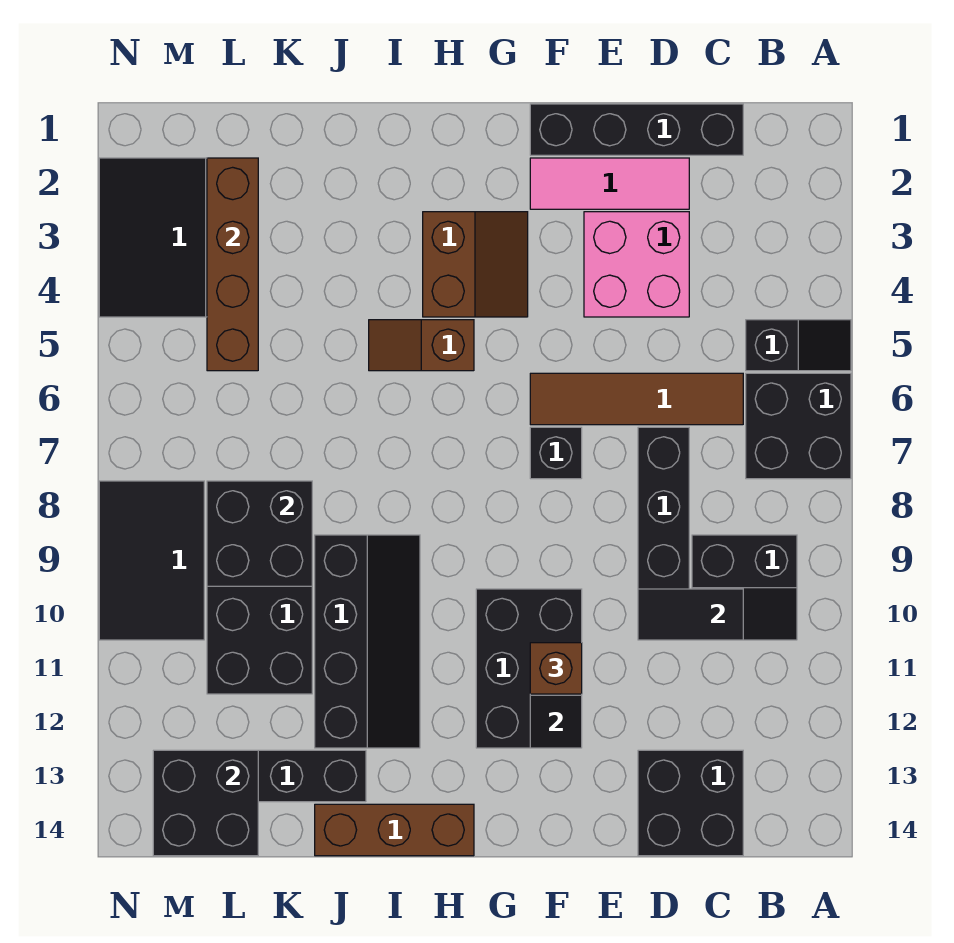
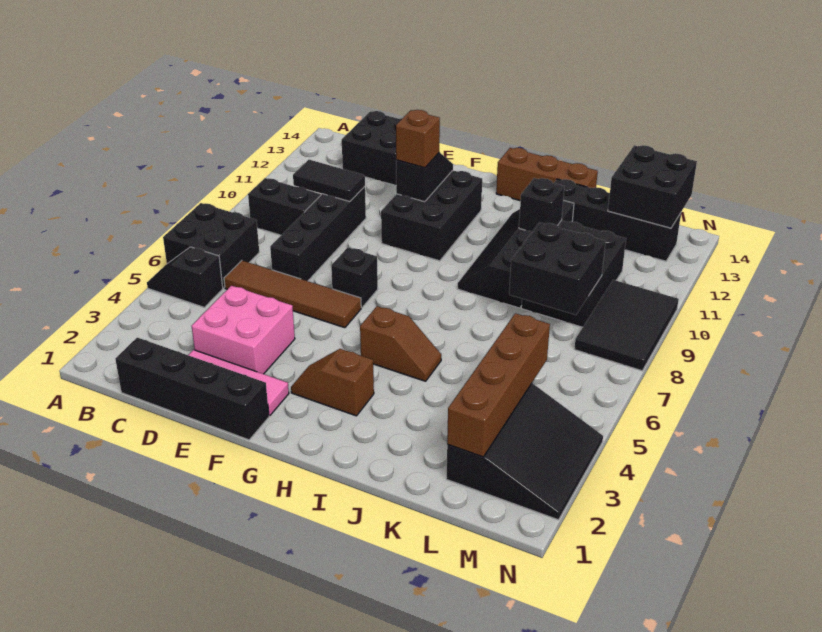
brown slope G3:H4 level 1 top H -> brown slope G3:H3 level 1 top H
none -> black brick J11 level 2

